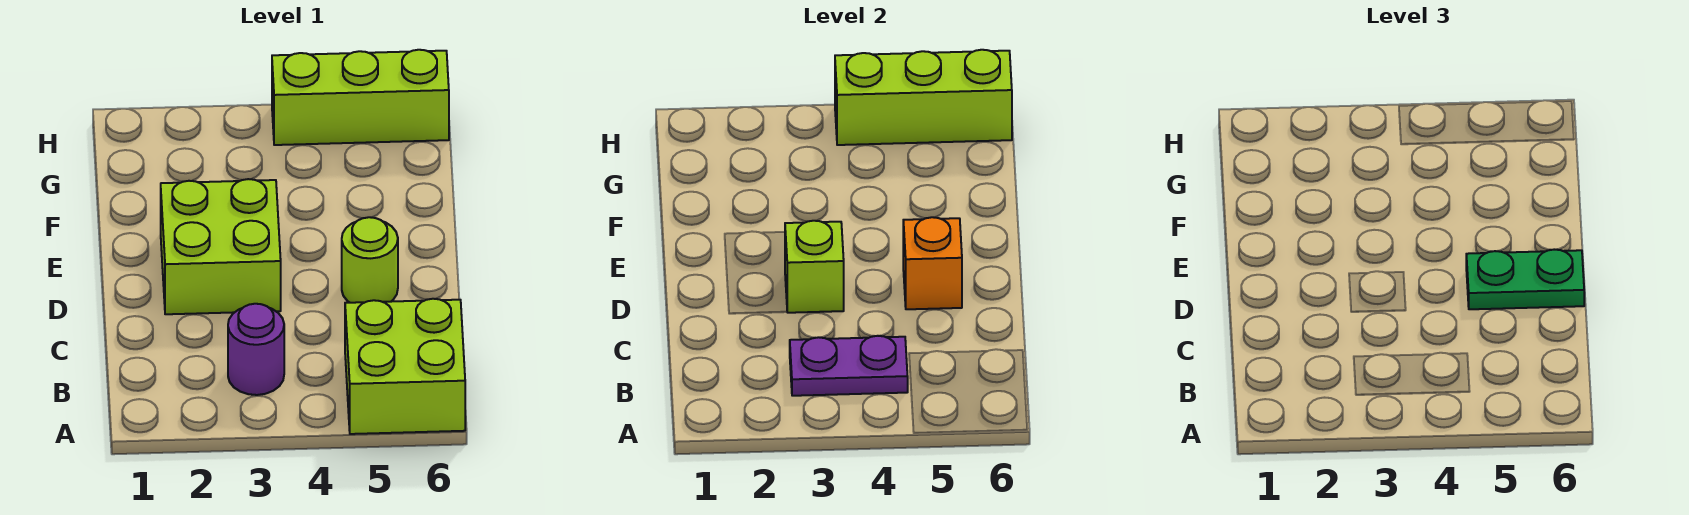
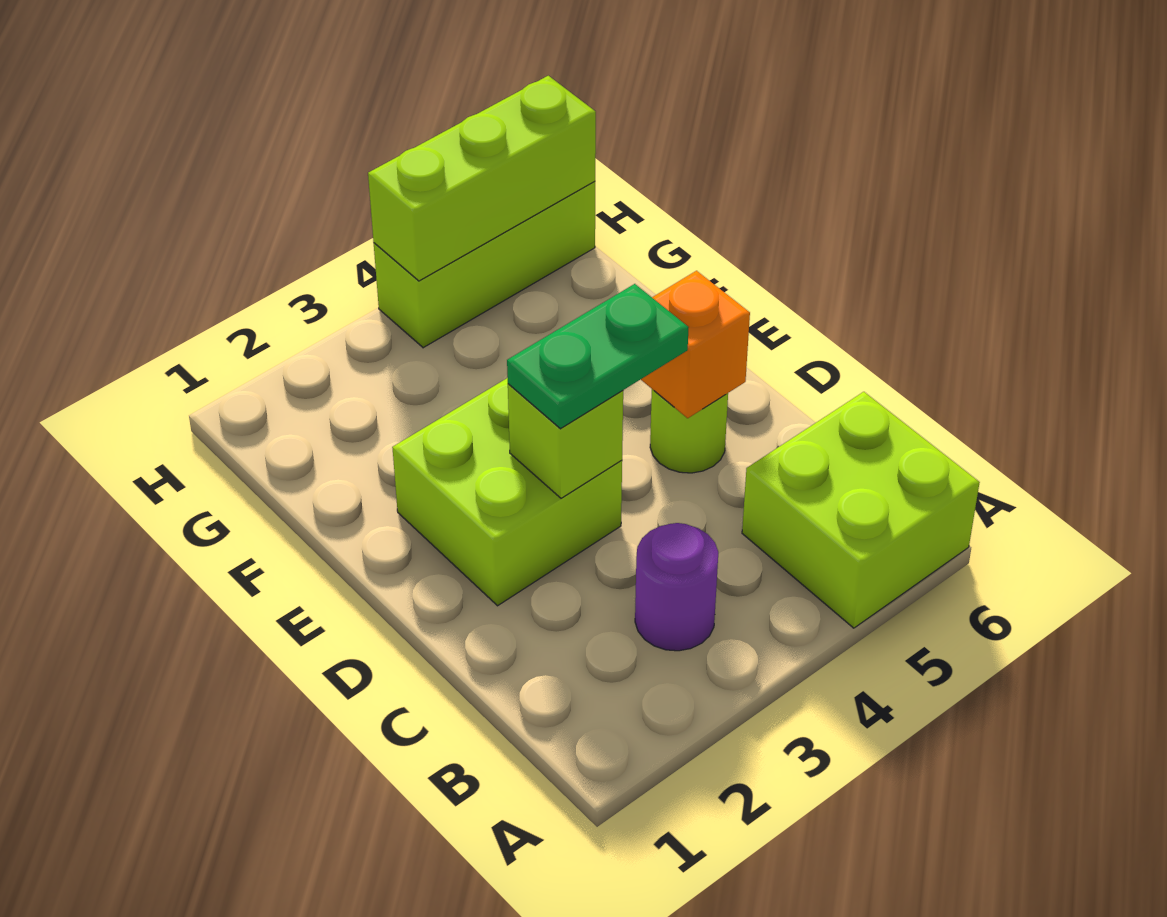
purple plate B3:B4 level 2 -> none
green plate D5:D6 level 3 -> green plate D3:D4 level 3

